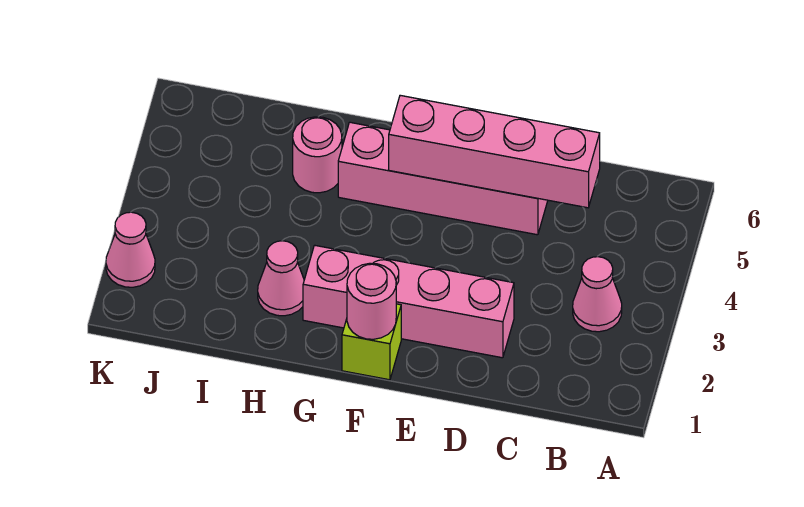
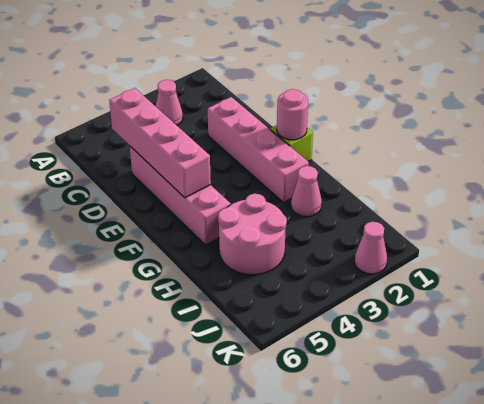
pink round brick H5 level 1 -> pink round brick H4:I5 level 1

